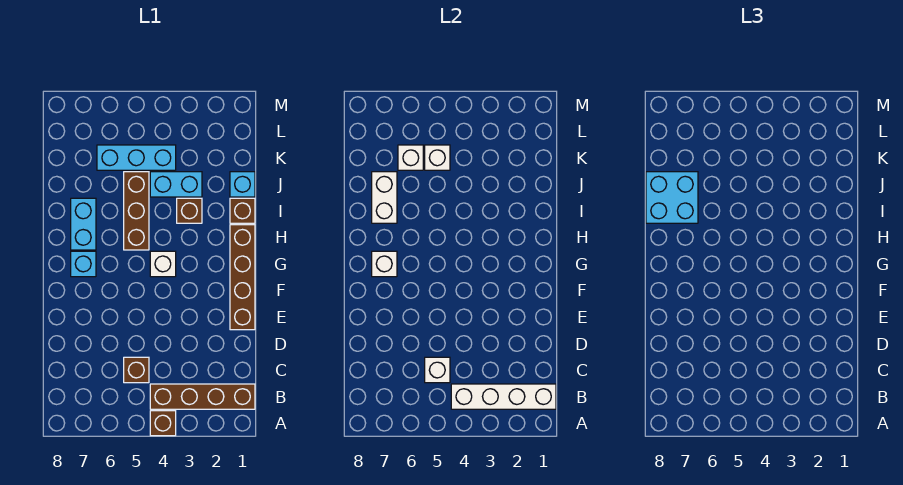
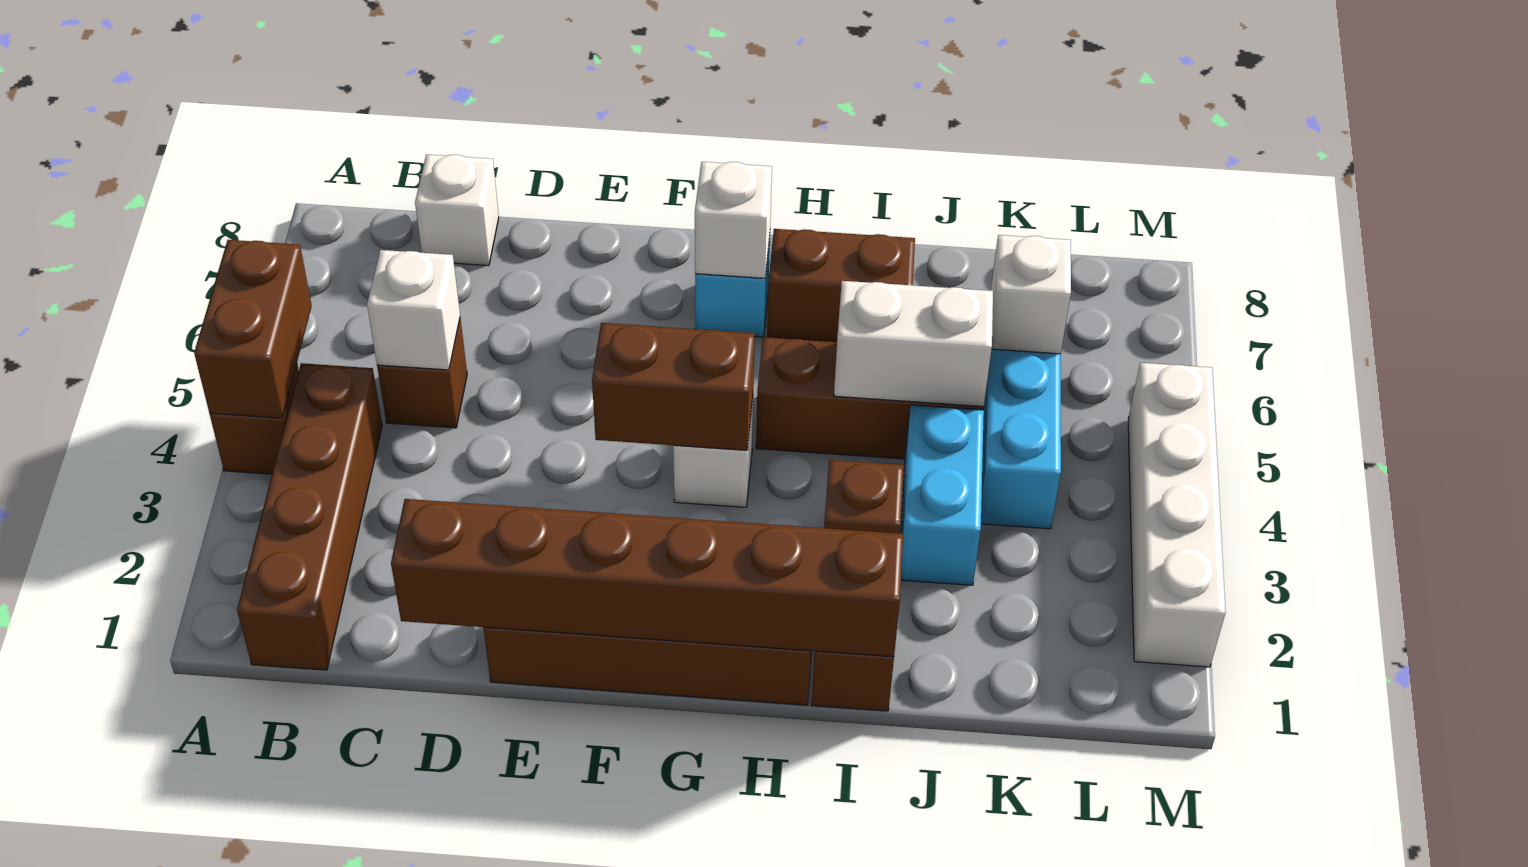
none -> brown brick A4:A5 level 2
white brick B1:B4 level 2 -> white brick M2:M5 level 1
none -> brown brick D1:I1 level 2
none -> brown brick F4:G4 level 2
cyan brick H7:I7 level 1 -> brown brick H7:I7 level 1
white brick I7:J7 level 2 -> white brick I5:J5 level 2
cyan brick I7:J8 level 3 -> none
cyan brick J1 level 1 -> none
white brick K5 level 2 -> white brick C8 level 1

